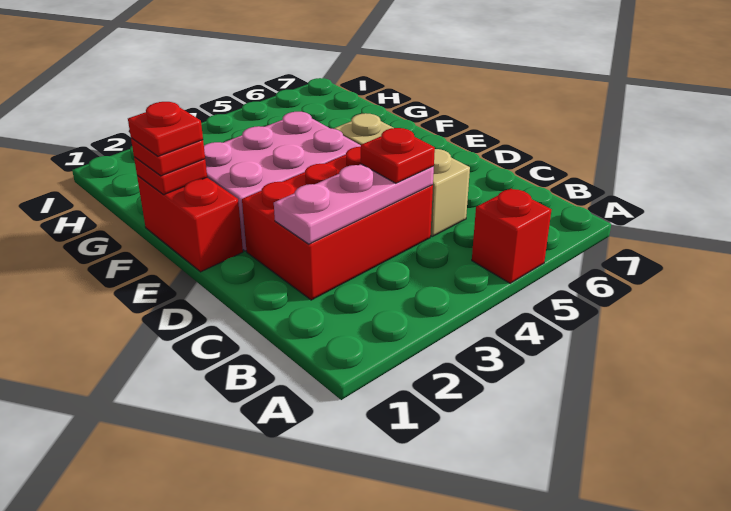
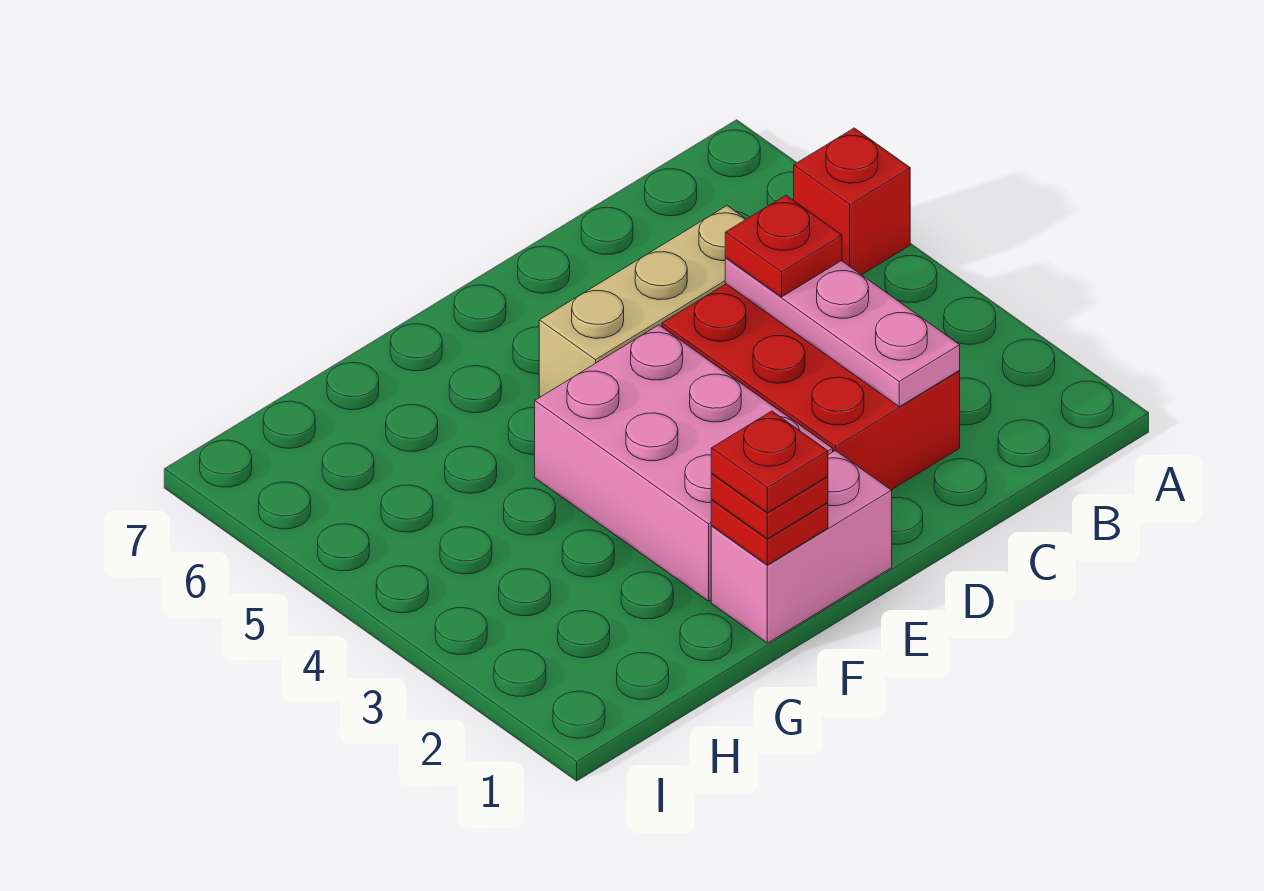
red brick E1:F1 level 1 -> pink brick E1:F1 level 1

